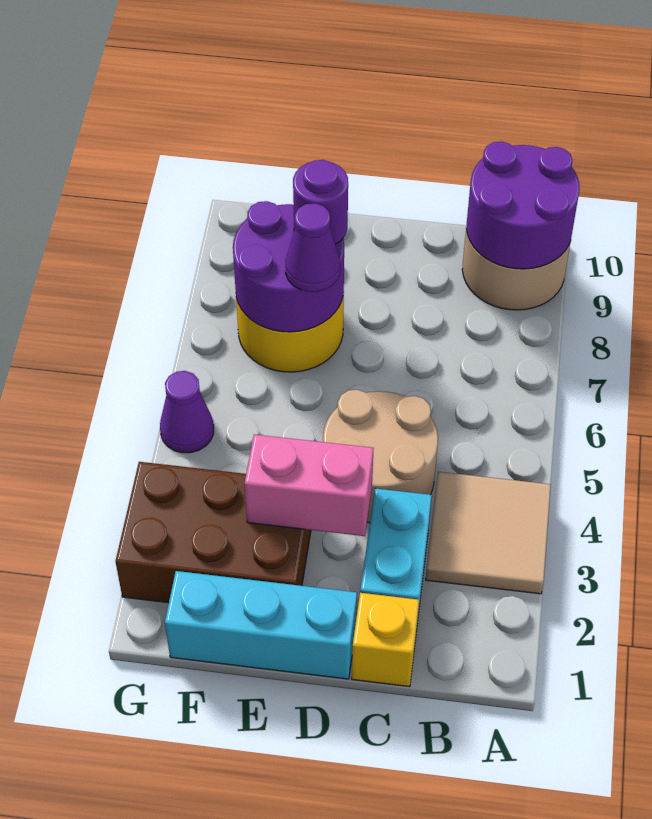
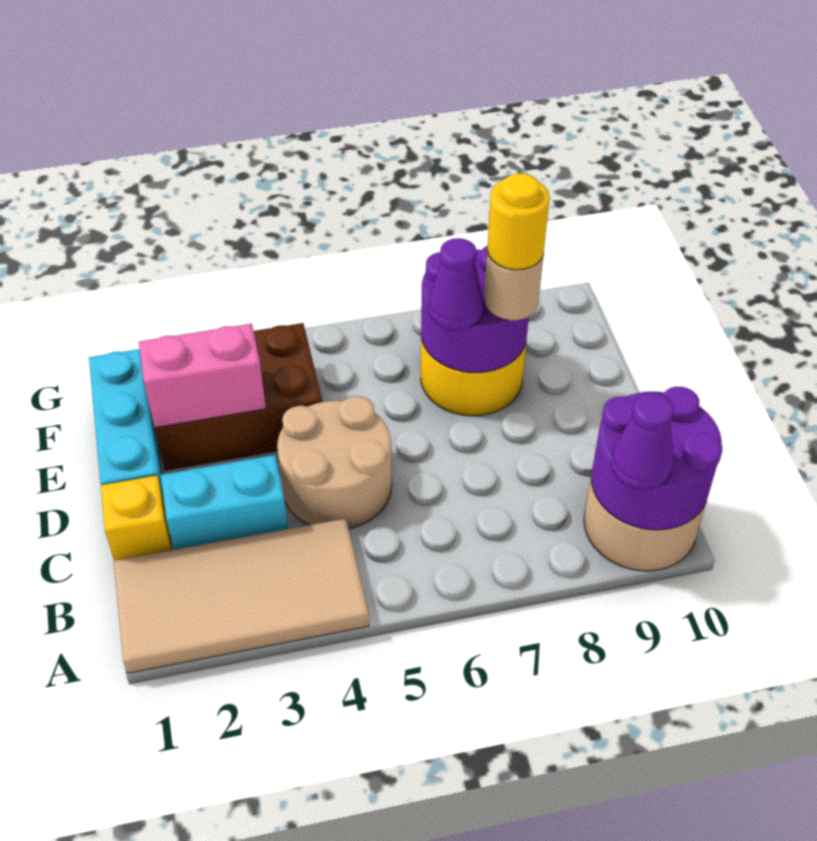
tan tile A3:B4 level 1 -> tan tile A1:B4 level 1
pink brick D3:E3 level 2 -> pink brick E2:E3 level 2
brown brick E2:G3 level 1 -> brown brick E2:F4 level 1
purple round brick E8 level 3 -> tan round brick E8 level 3
none -> yellow round brick E8 level 4
purple cone G5 level 1 -> purple cone A9 level 3

